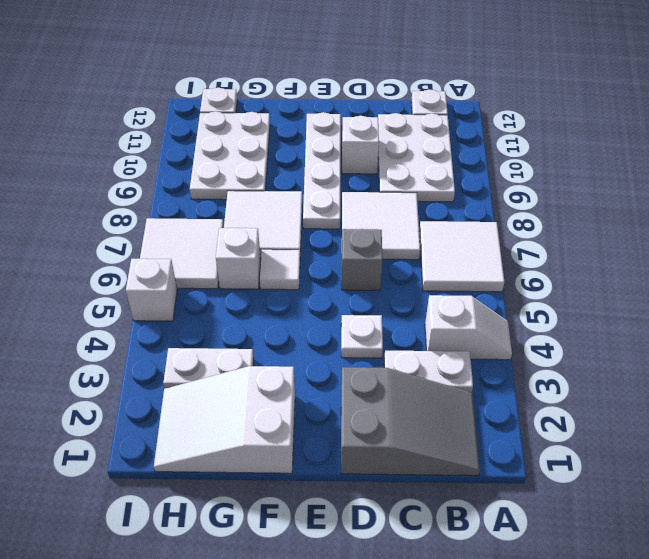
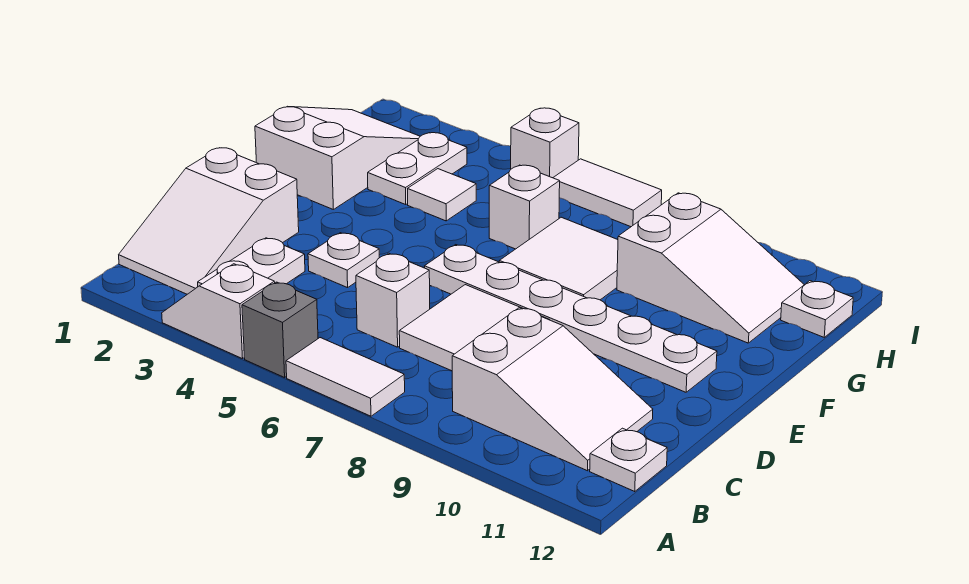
white slope A4:B4 level 1 top B -> white slope A3:A4 level 1 top 4
white tile A6:B7 level 1 -> white tile A6:A7 level 1
grey slope B1:D2 level 1 top D -> white slope B1:D2 level 1 top D
white plate B9:C11 level 1 -> white slope B9:C11 level 1 top 9
grey brick D6 level 1 -> grey brick A5 level 1
white brick D10 level 1 -> white brick C6 level 1
white plate E8:E11 level 1 -> white plate E6:E11 level 1
white tile F6 level 1 -> white tile G4 level 1
white plate G9:H11 level 1 -> white slope G9:H11 level 1 top 9
white tile H6:I7 level 1 -> white tile I6:I7 level 1

